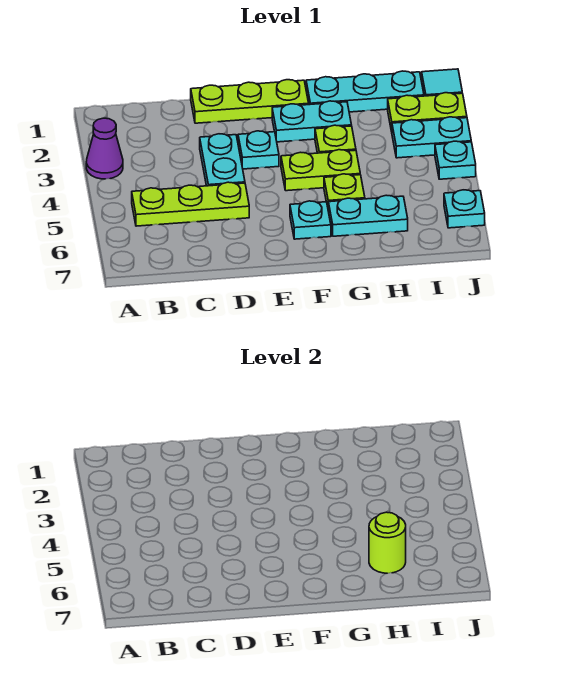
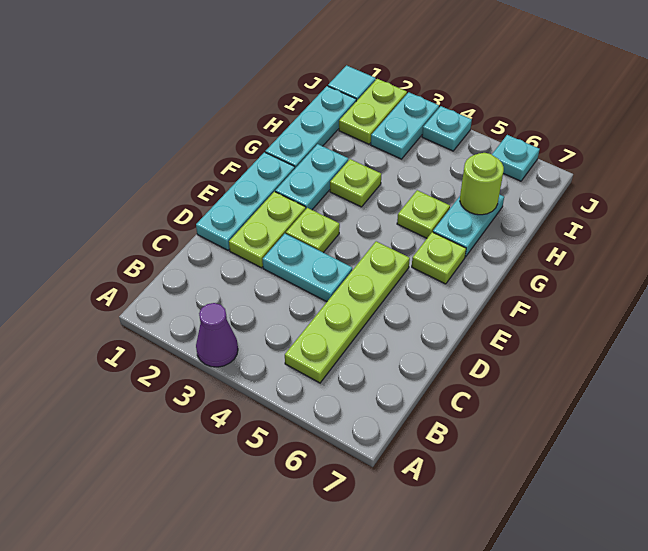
lime plate B5:D5 level 1 -> lime plate B5:E5 level 1
lime plate D1:F1 level 1 -> cyan plate D1:F1 level 1
cyan plate E3 level 1 -> lime plate E3 level 1
lime plate F4:G4 level 1 -> lime plate D2:E2 level 1
cyan plate F6 level 1 -> lime plate F6 level 1

